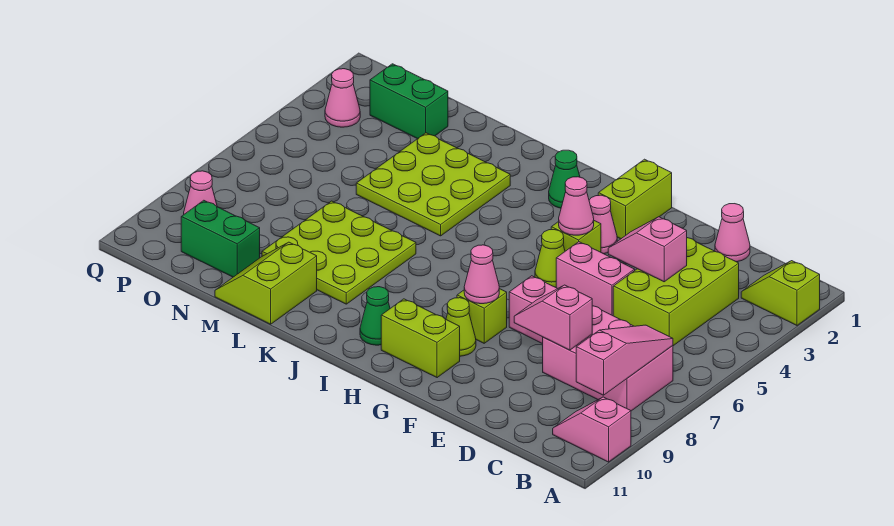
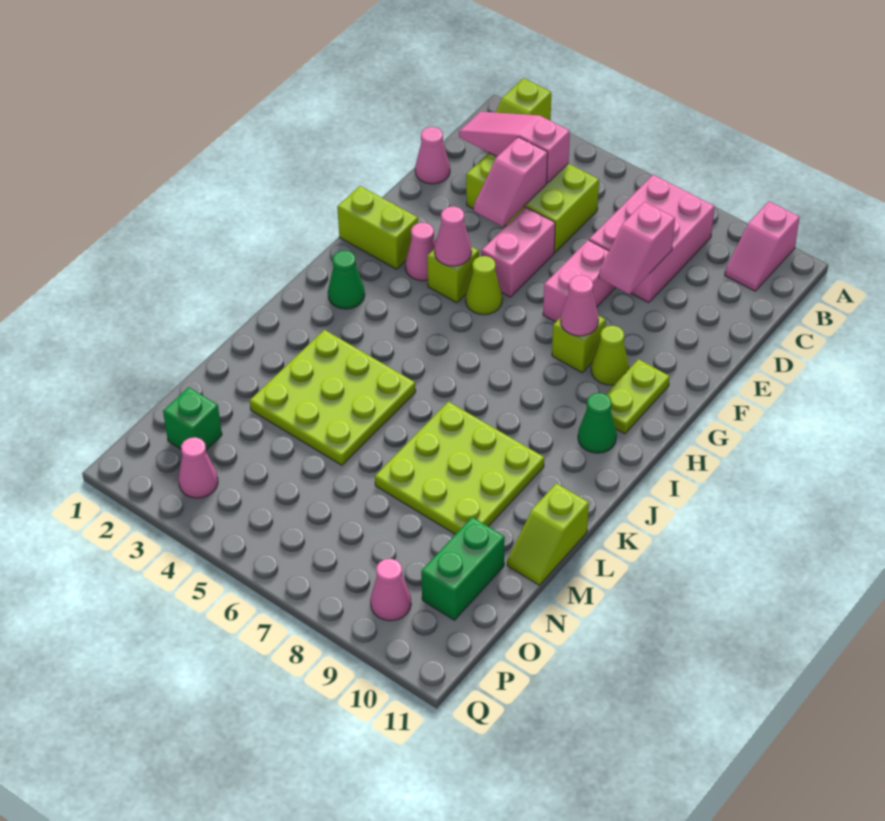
pink slope B7:B9 level 2 top 9 -> pink slope C2:C4 level 2 top 4
lime brick G10:H10 level 1 -> lime plate G10:H10 level 1
lime slope L10:M11 level 1 top L -> lime slope L11:M11 level 1 top L
green brick N2:O2 level 1 -> green brick O2 level 1

